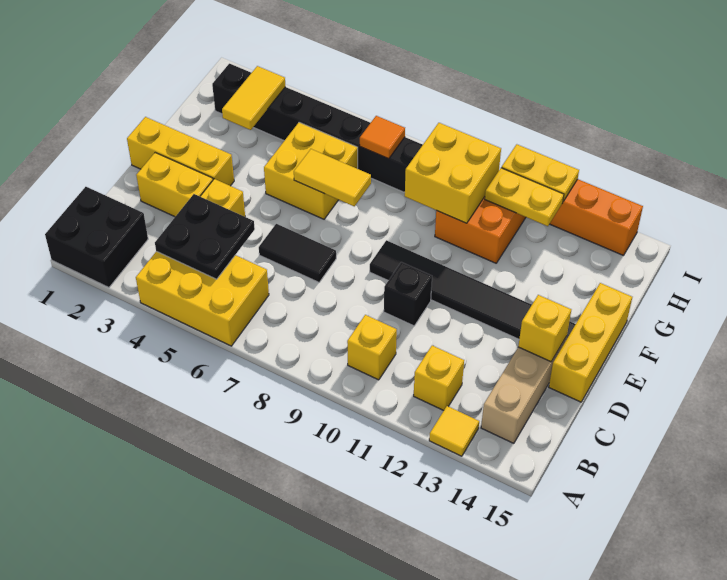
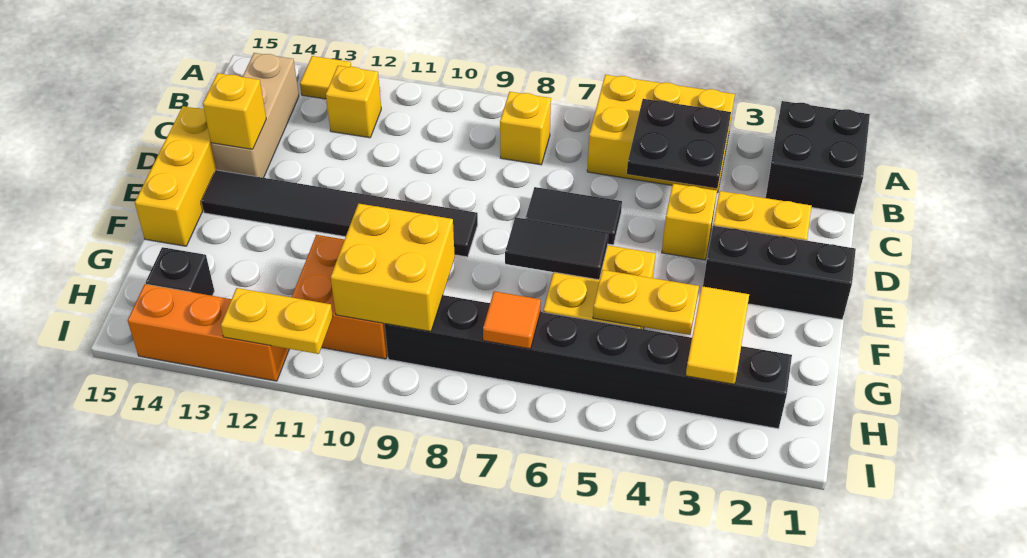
yellow brick B10 level 1 -> yellow brick B8 level 1
black brick D10 level 1 -> black brick H14 level 1
yellow brick E1:E3 level 1 -> black brick E1:E3 level 1
yellow tile F6:F7 level 2 -> black tile F6:F7 level 2
yellow plate H11:H12 level 2 -> yellow plate G4:G5 level 2

